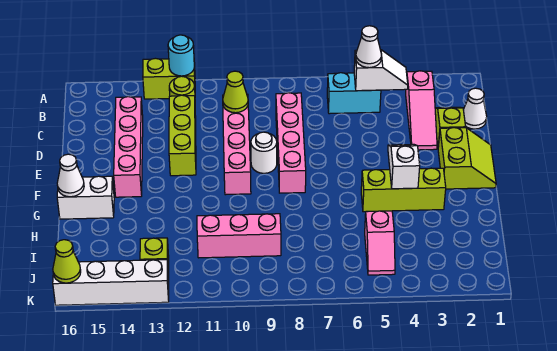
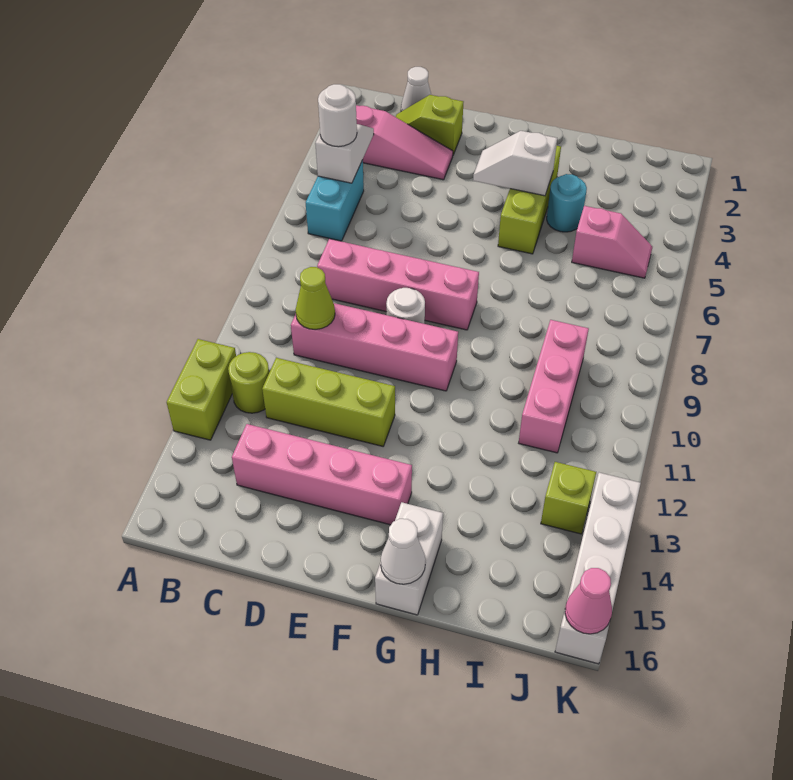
cyan round brick A12 level 2 -> cyan round brick H4 level 1
white cone B5 level 3 -> white round brick B5 level 3
lime slope E1:F2 level 1 top 2 -> none
lime cone K16 level 2 -> pink cone K16 level 2

